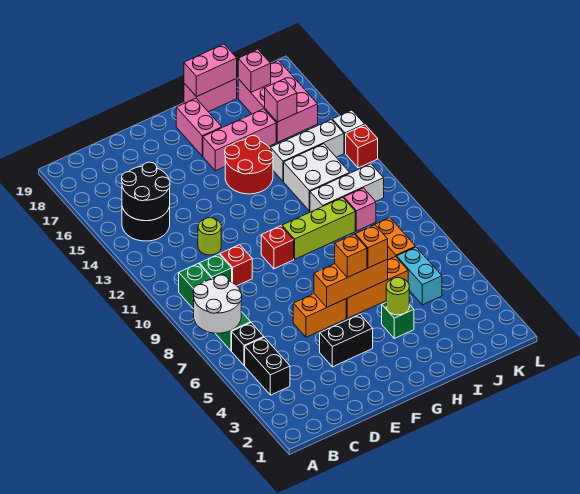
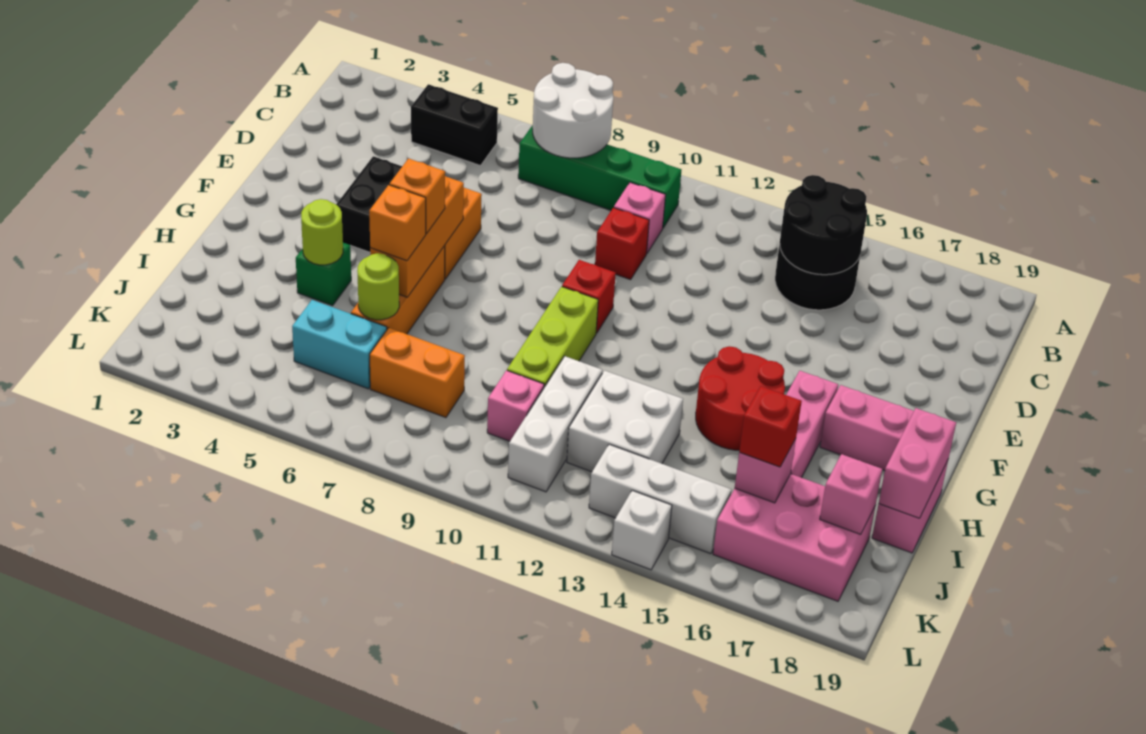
black brick B6 level 1 -> none
green brick C10 level 1 -> pink brick C10 level 1
lime round brick D12 level 1 -> lime round brick I6 level 2
white brick I14:K14 level 1 -> white brick K13:K15 level 1
red brick L13 level 1 -> red brick J16 level 3

